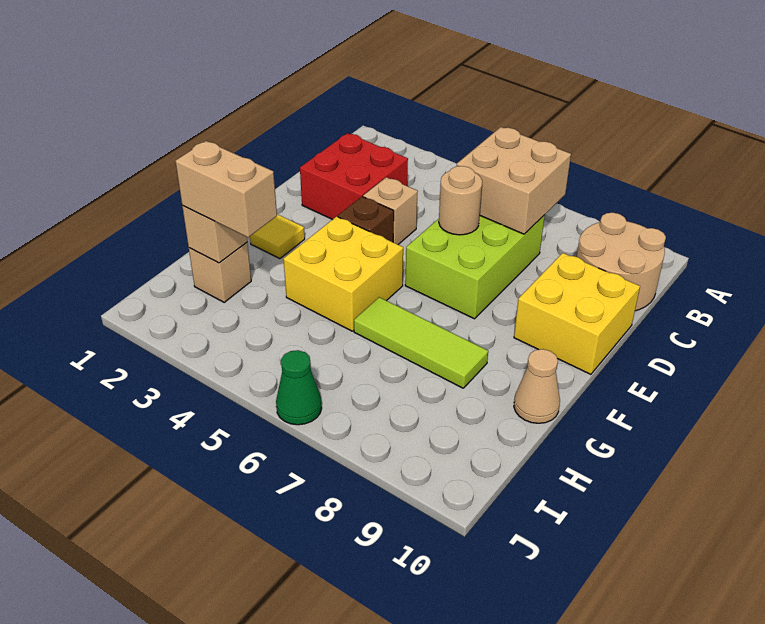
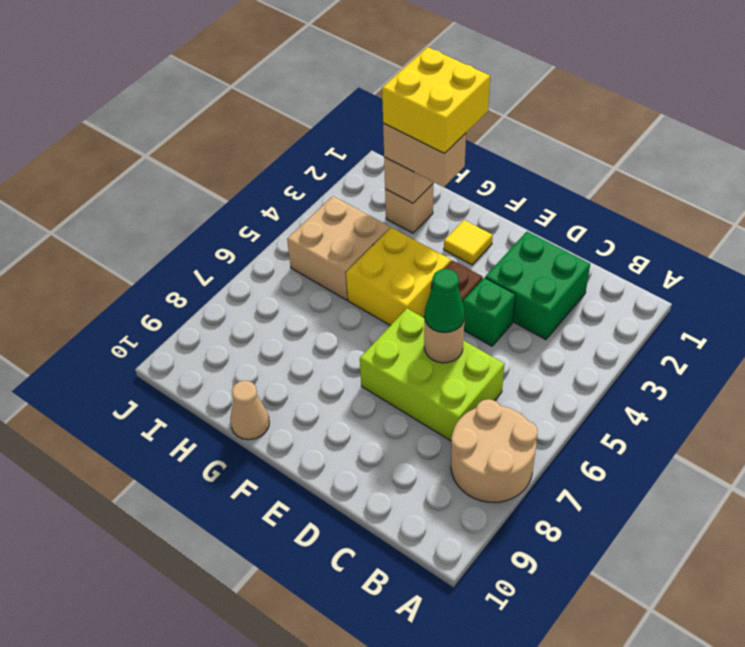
tan brick B6:C7 level 2 -> tan brick H4:I5 level 1
tan round brick B9:C10 level 1 -> tan round brick A7:B8 level 1
red brick C2:D3 level 1 -> green brick C2:D3 level 1
tan brick D4 level 1 -> green brick D4 level 1
yellow brick D9:E10 level 1 -> yellow brick G1:H2 level 4
lime tile G6:G8 level 1 -> none
tan brick H2:H3 level 3 -> tan brick G2:H2 level 3
green cone J6 level 1 -> green cone D6 level 3

